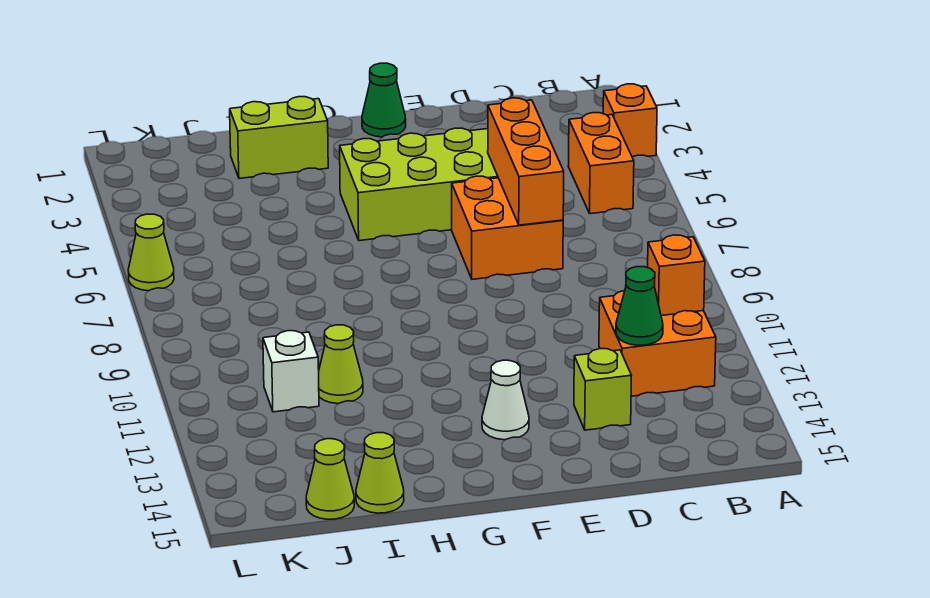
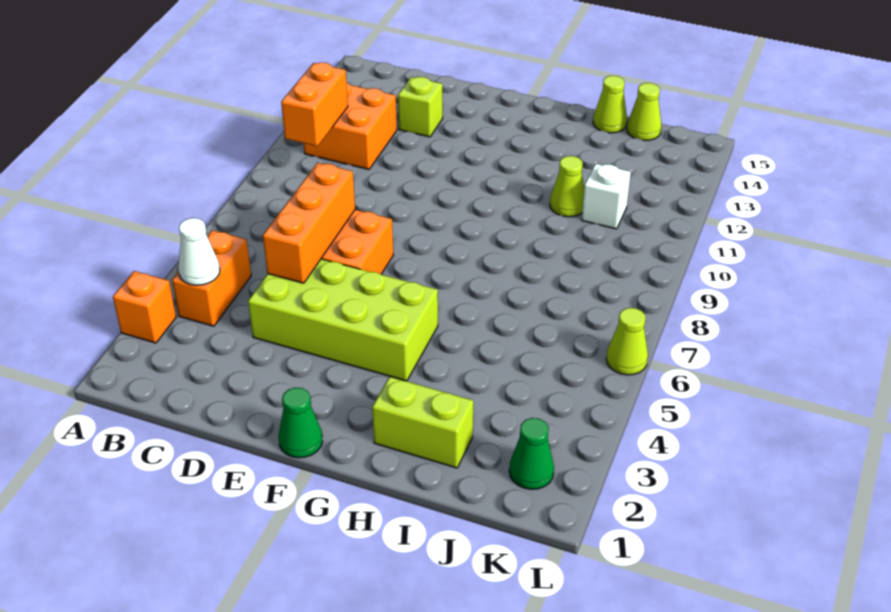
orange brick B11 level 2 -> orange brick B10:B11 level 2
green cone C12 level 2 -> green cone K2 level 1
white cone F13 level 1 -> white cone B4 level 2

